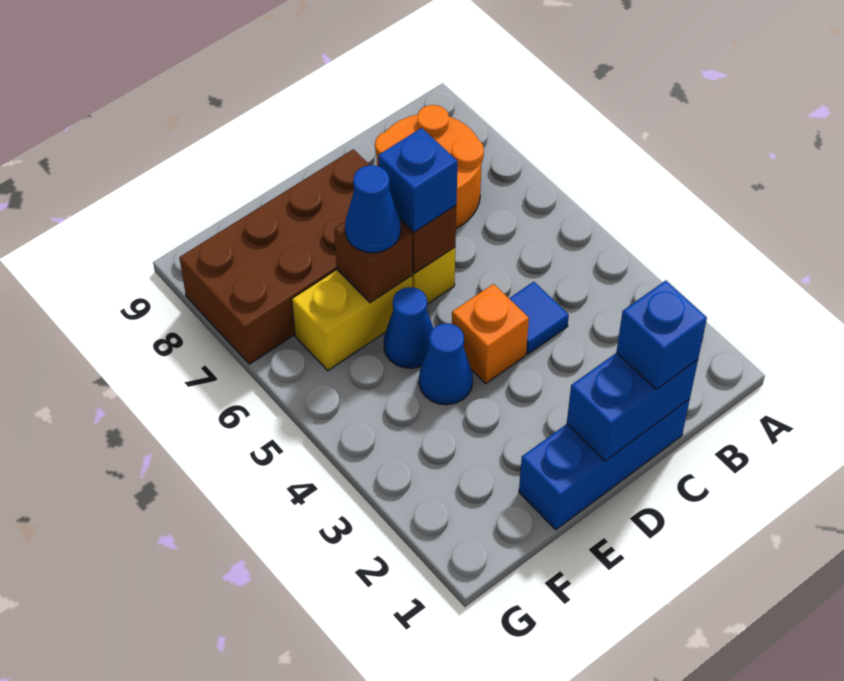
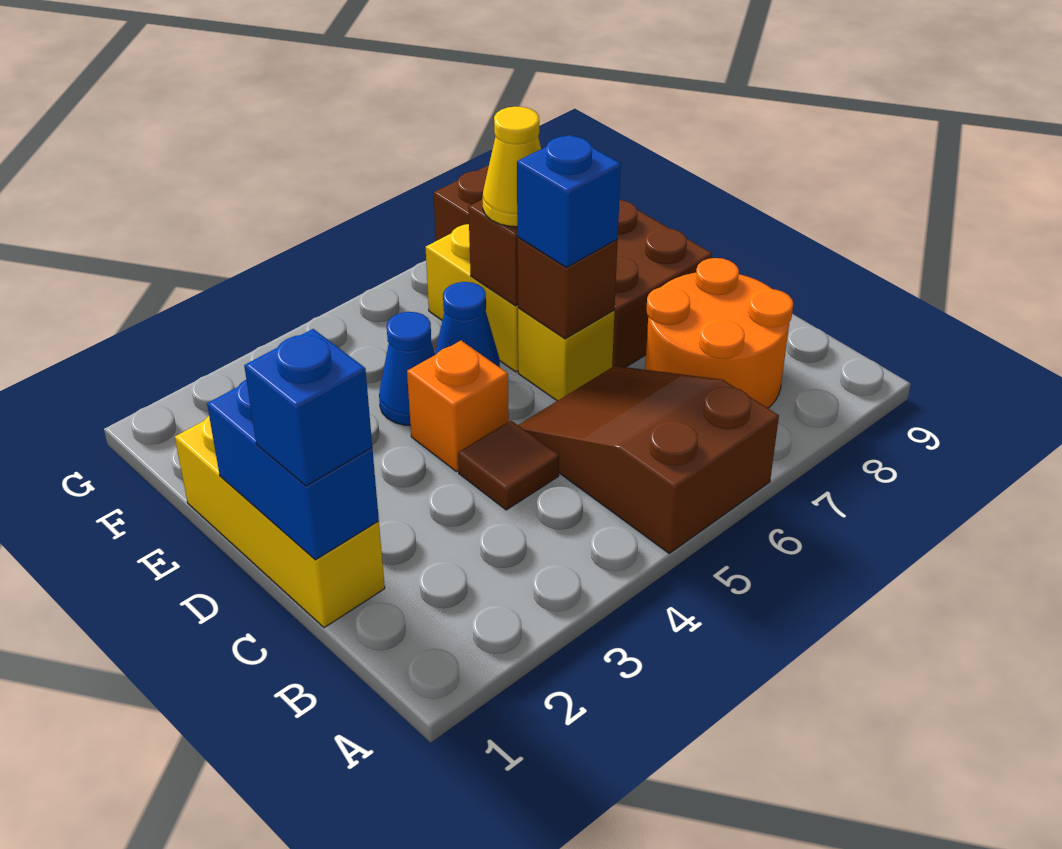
none -> brown slope A5:C6 level 1 top A
blue brick C1:E1 level 1 -> yellow brick C1:E1 level 1
blue tile C4 level 1 -> brown tile C4 level 1
blue cone E6 level 3 -> yellow cone E6 level 3

